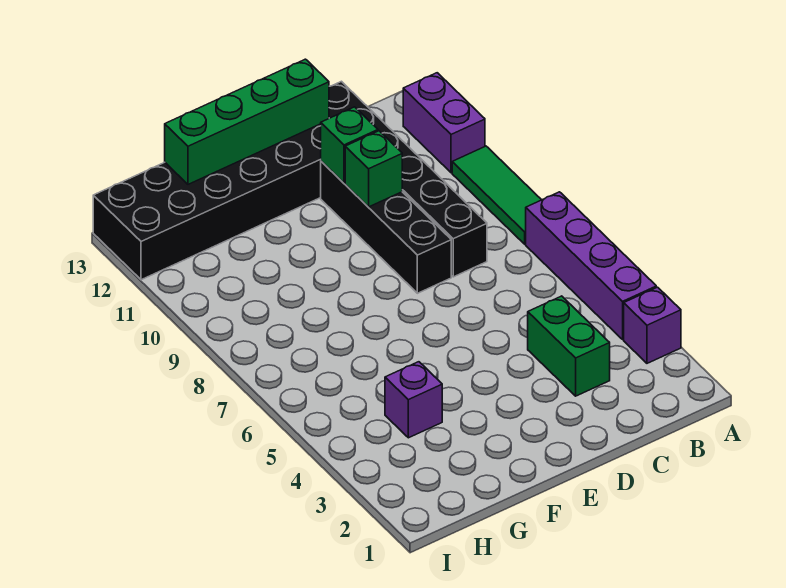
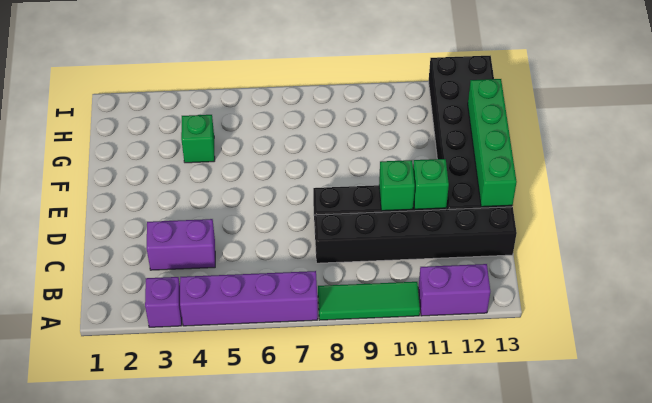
green brick C3:C4 level 1 -> purple brick C3:C4 level 1
purple brick G4 level 1 -> green brick G4 level 1

